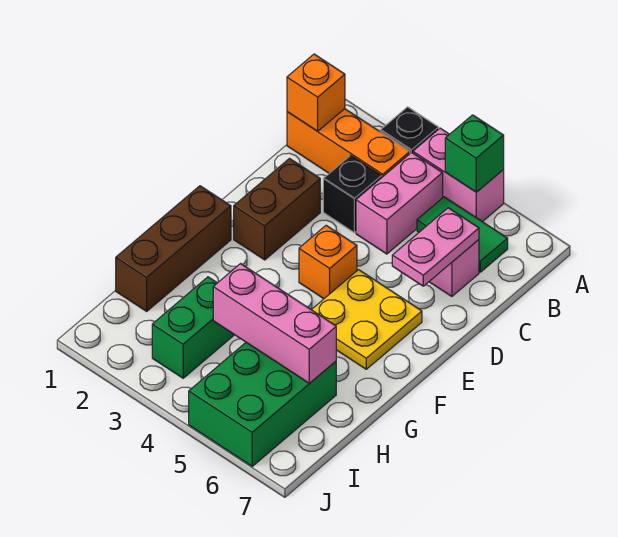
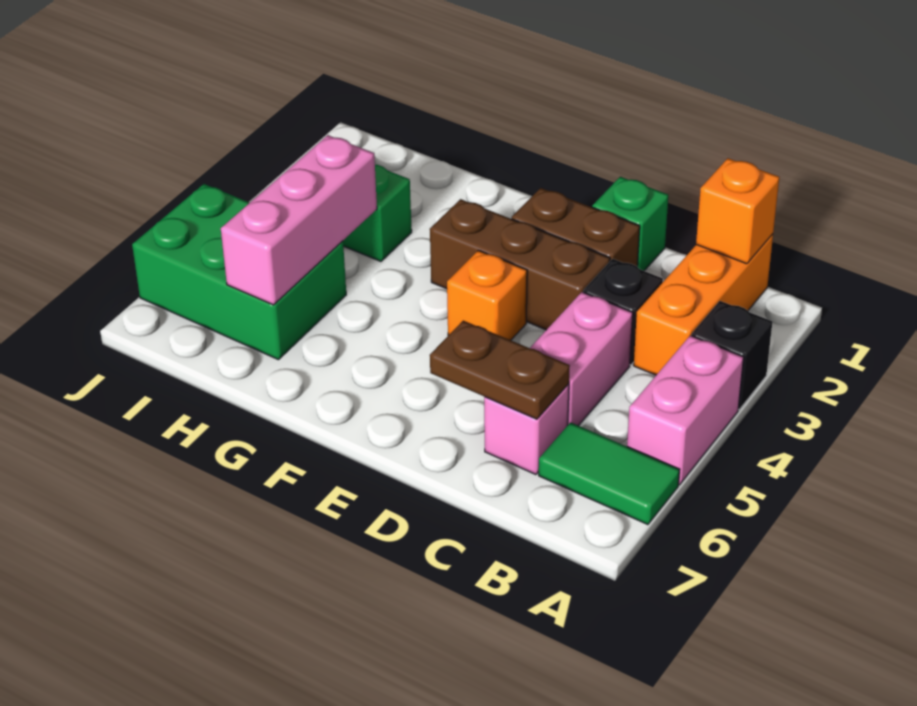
green brick A5 level 2 -> green brick D1 level 1
pink brick B4:C4 level 1 -> pink brick C4:C5 level 1
green tile B5:B6 level 1 -> green tile A6:B6 level 1
pink plate C6:D6 level 2 -> brown plate C6:D6 level 2
yellow plate E5:F6 level 1 -> none
brown brick F1:H1 level 1 -> brown brick D3:F3 level 1

